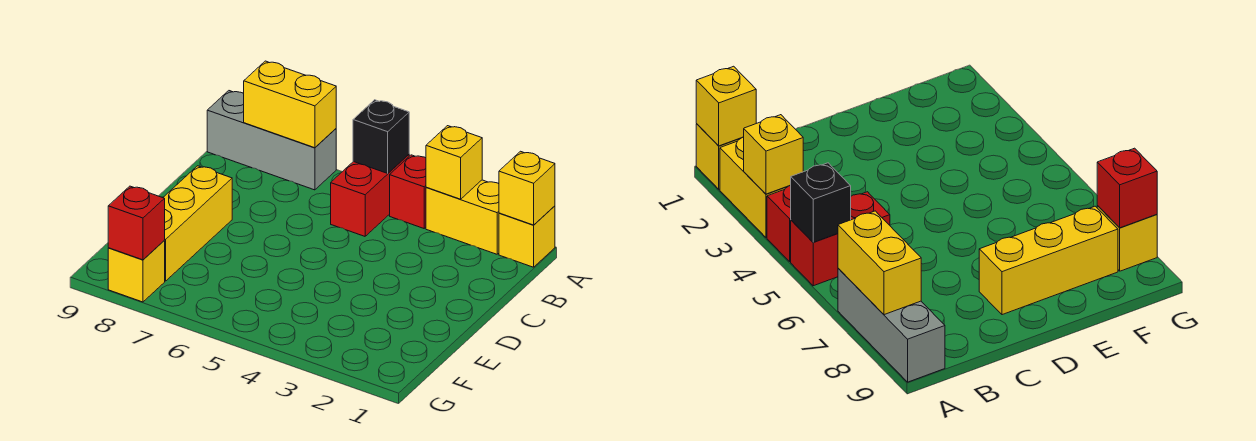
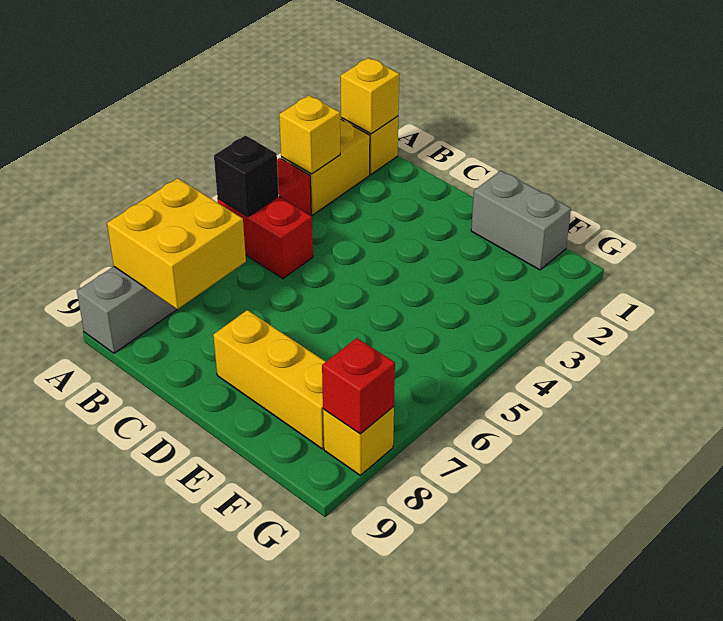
yellow brick A7:A8 level 2 -> yellow brick A7:B8 level 2
none -> grey brick E1:F1 level 1

